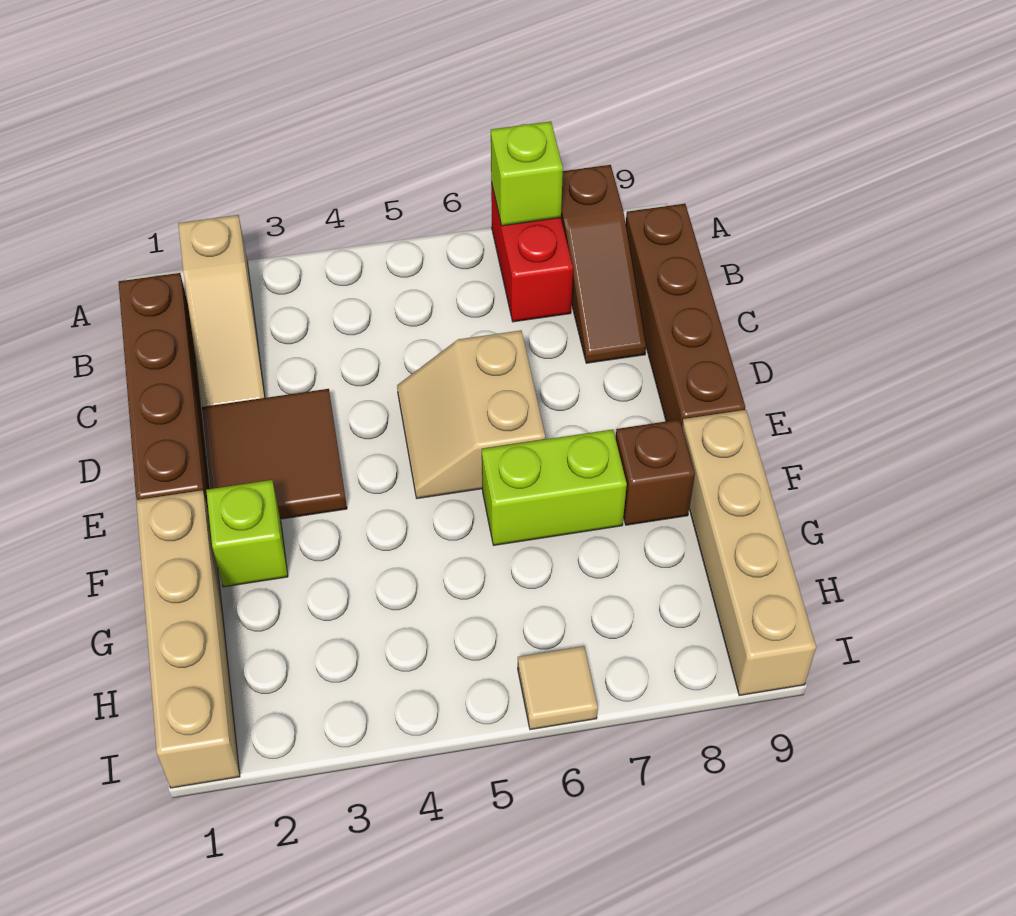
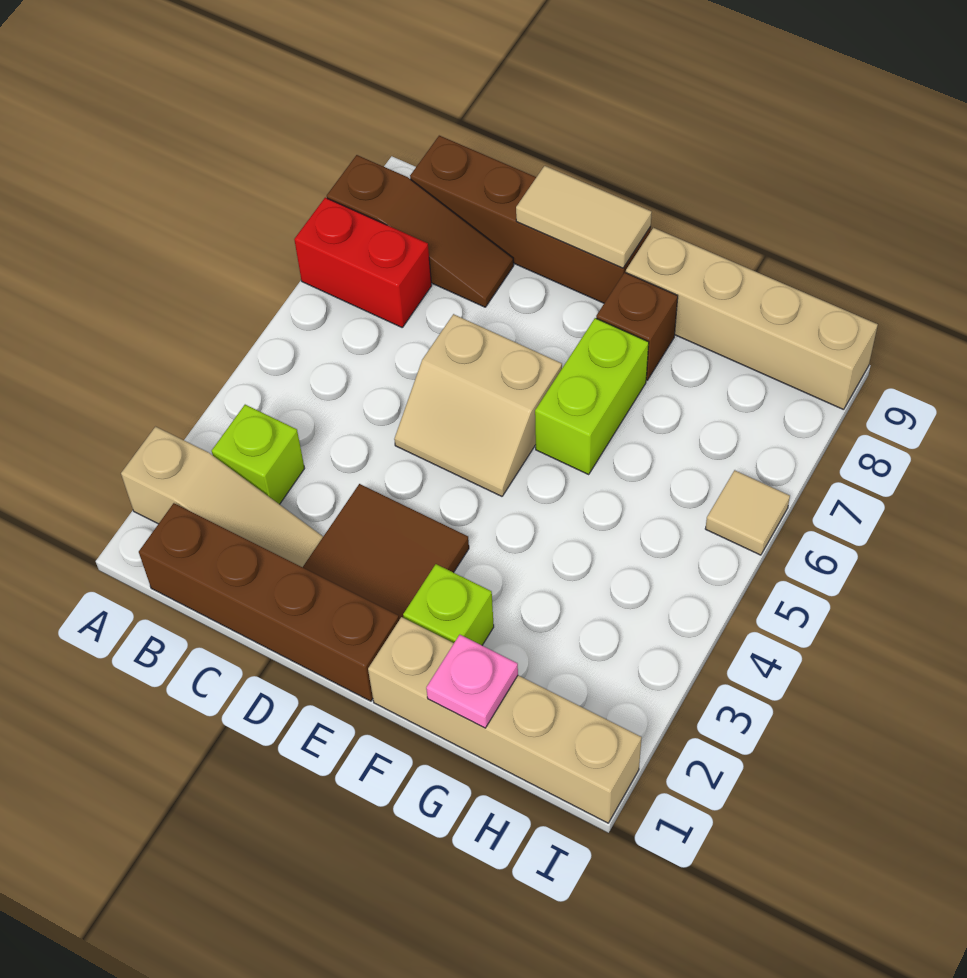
lime brick A7 level 2 -> lime brick B3 level 1
none -> tan tile D9:E9 level 2
none -> pink plate G1 level 2

